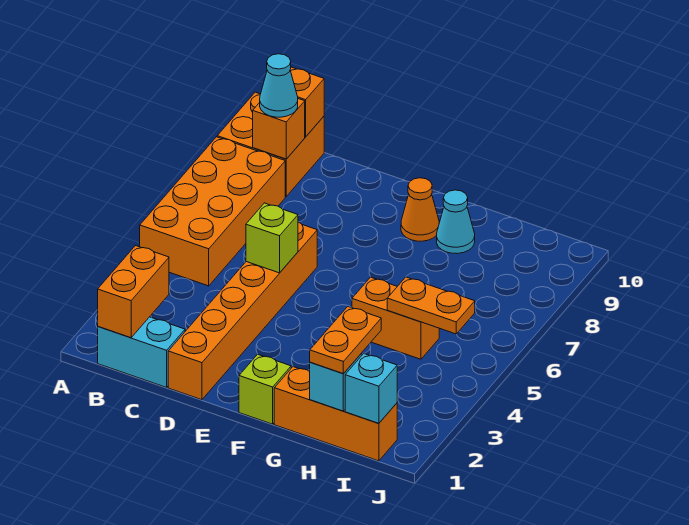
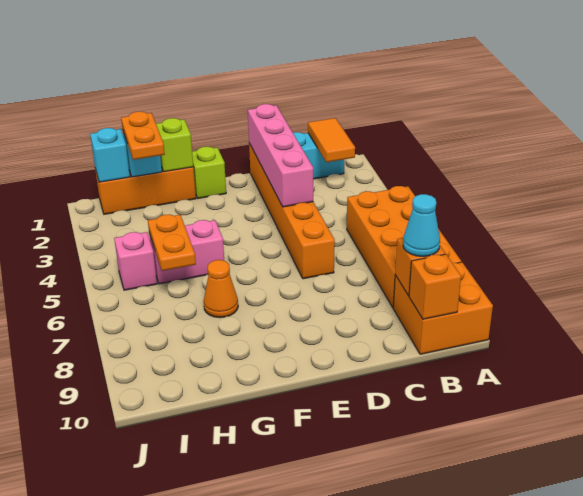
orange brick B1:B2 level 2 -> orange tile B1:B2 level 2
none -> pink brick D1:D4 level 2
lime brick D5 level 2 -> lime brick G1 level 2
orange cone F9 level 1 -> orange cone G7 level 1
orange brick G5:H5 level 1 -> pink brick G5:H5 level 1
cyan cone G9 level 1 -> none
orange plate H5:I5 level 2 -> orange plate H5:H6 level 2
none -> pink brick I5 level 1

